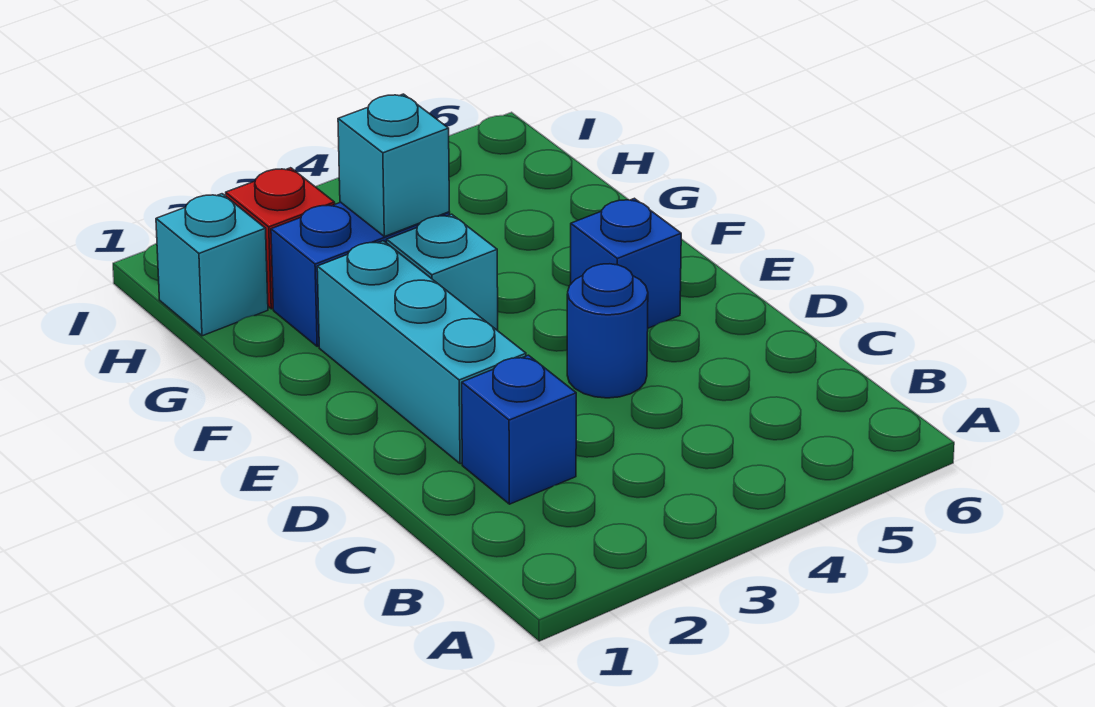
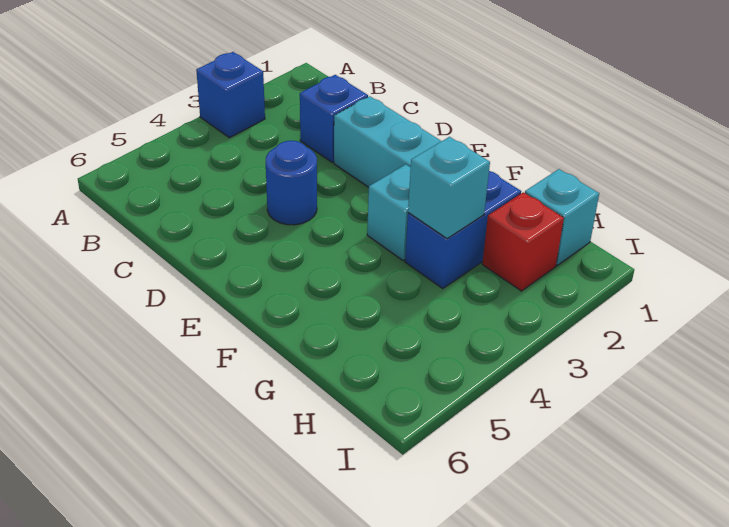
blue brick E5 level 1 -> blue brick A3 level 1

